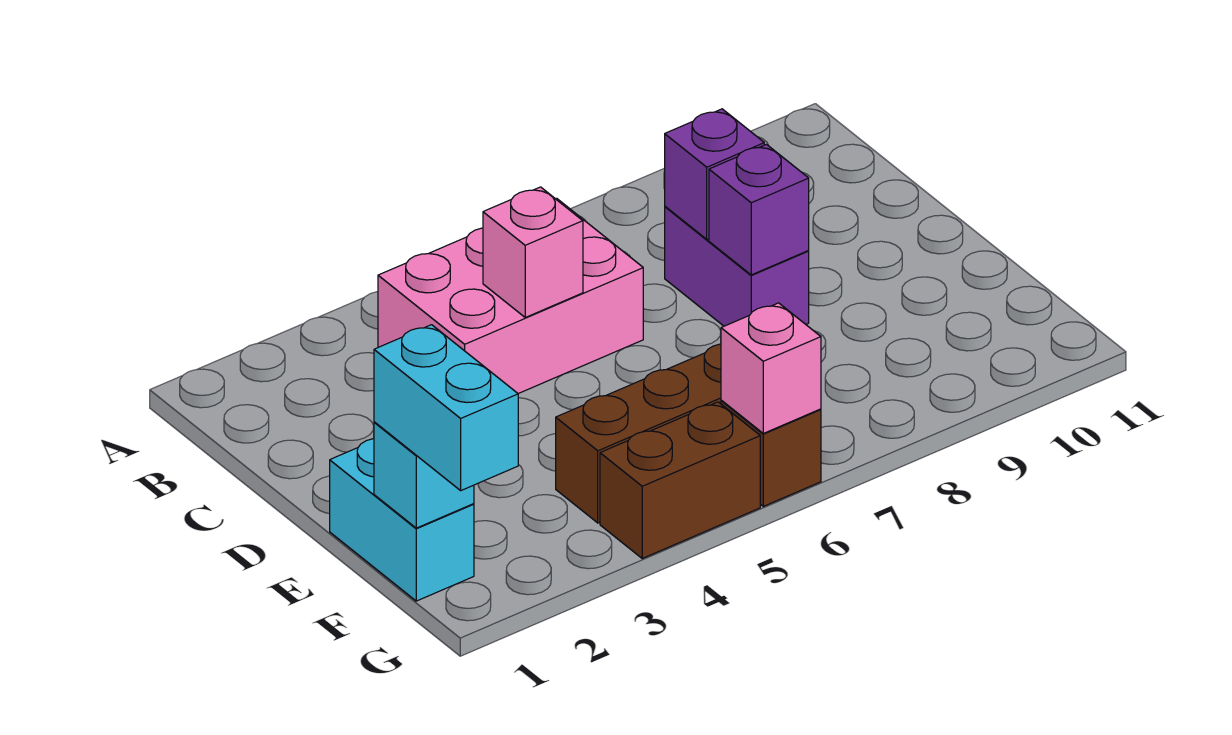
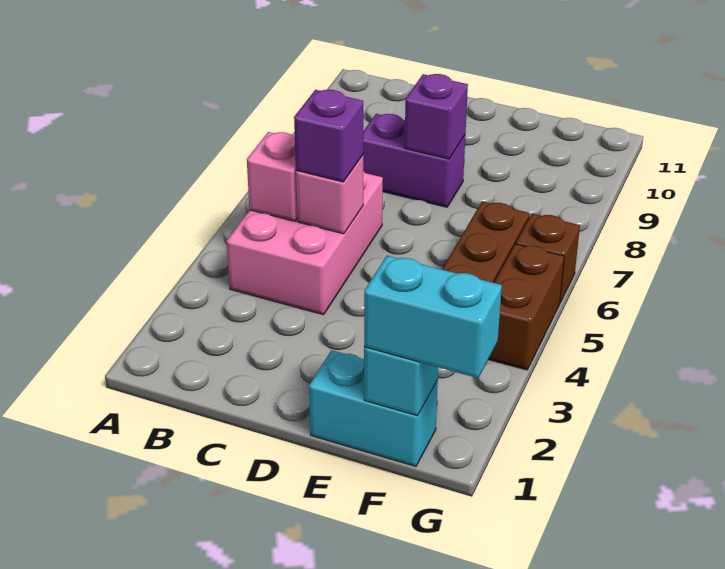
purple brick C8 level 2 -> purple brick C5 level 3
pink brick G6 level 2 -> pink brick B5 level 2

